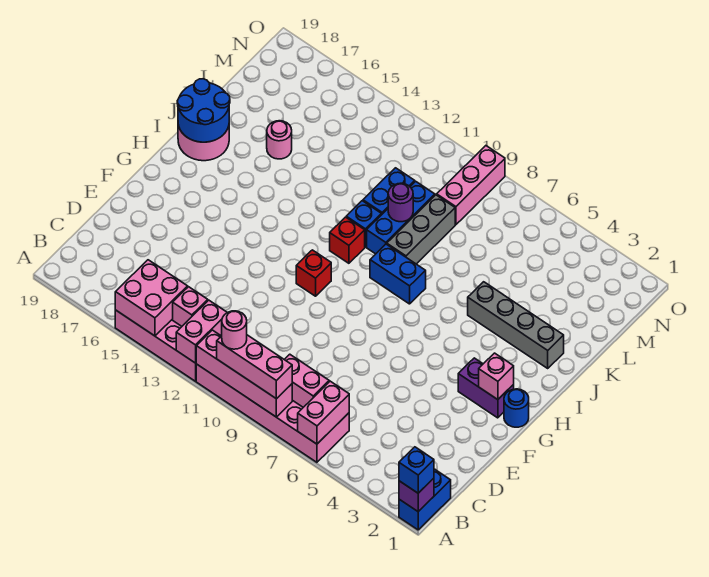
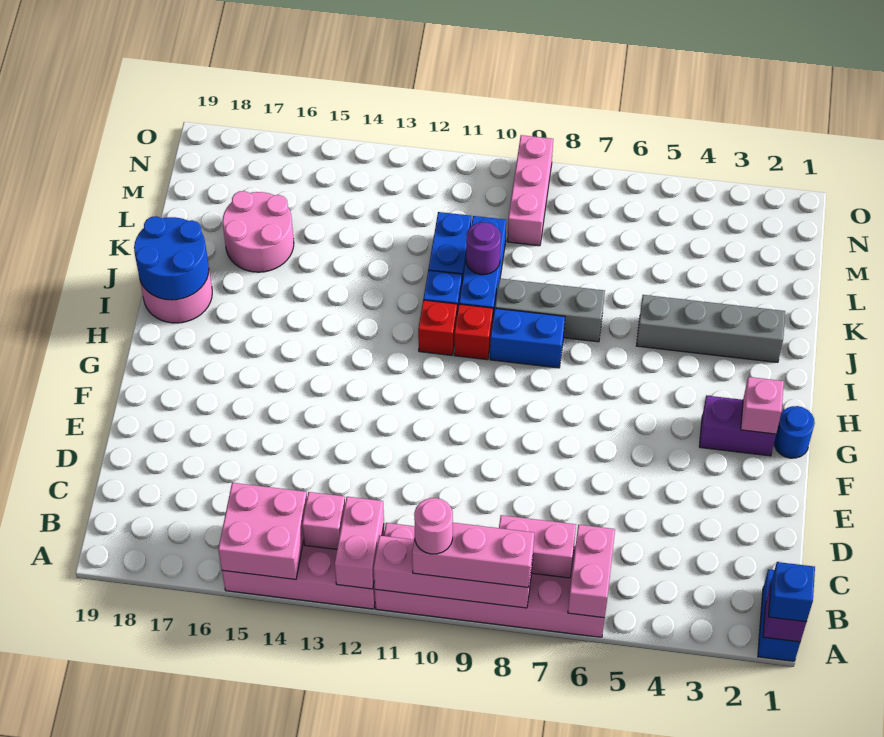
red brick G11 level 1 -> red brick I10 level 1
grey brick J9:L9 level 1 -> grey brick J7:J9 level 1
pink round brick K16 level 1 -> pink round brick K16:L17 level 1

